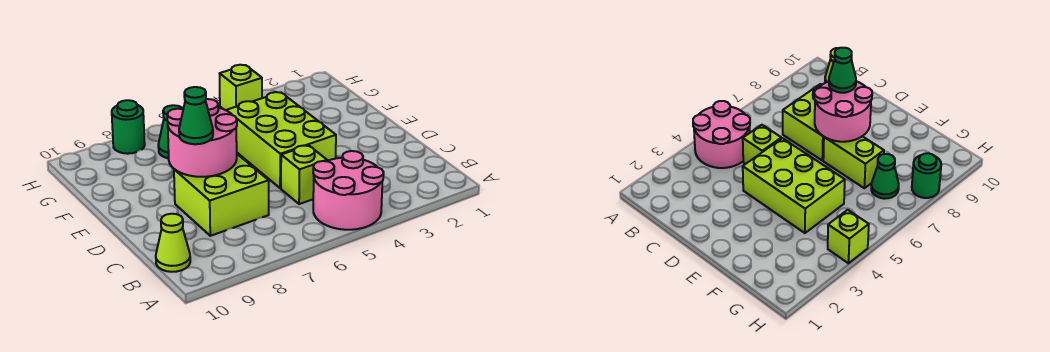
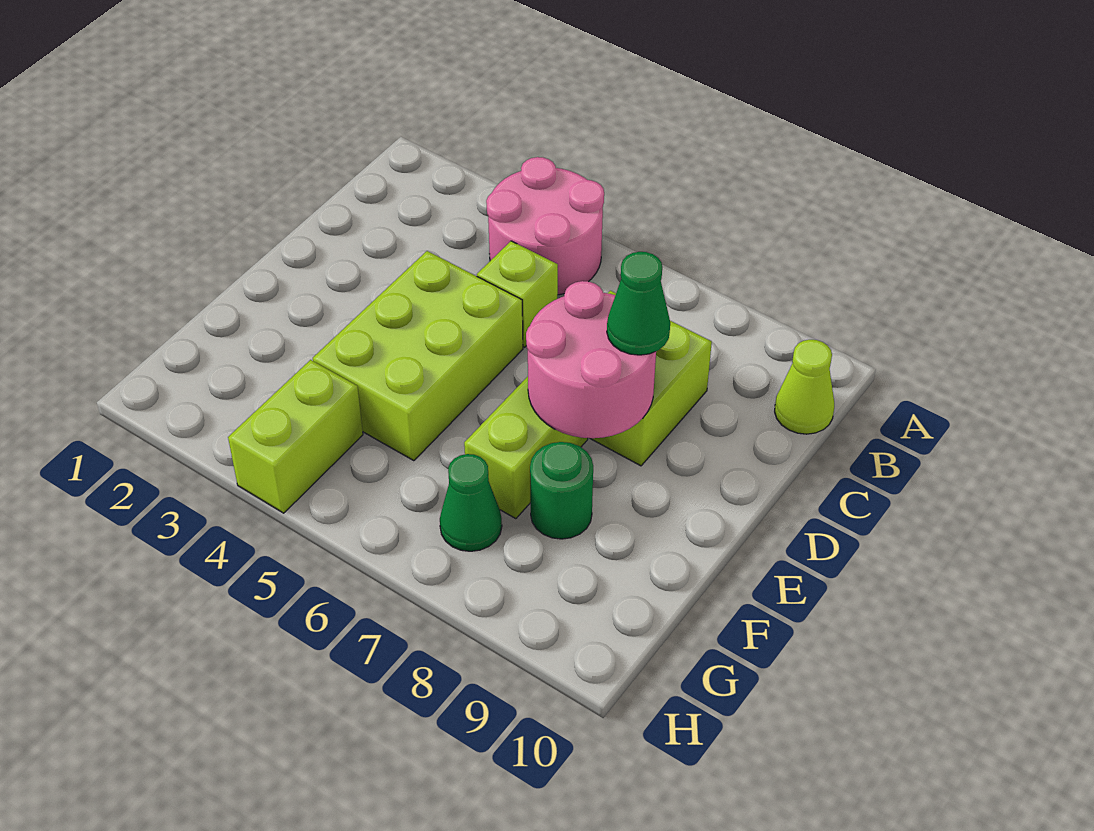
lime brick H4 level 1 -> lime brick G4:H4 level 1
green round brick H8 level 1 -> green round brick F8 level 1

